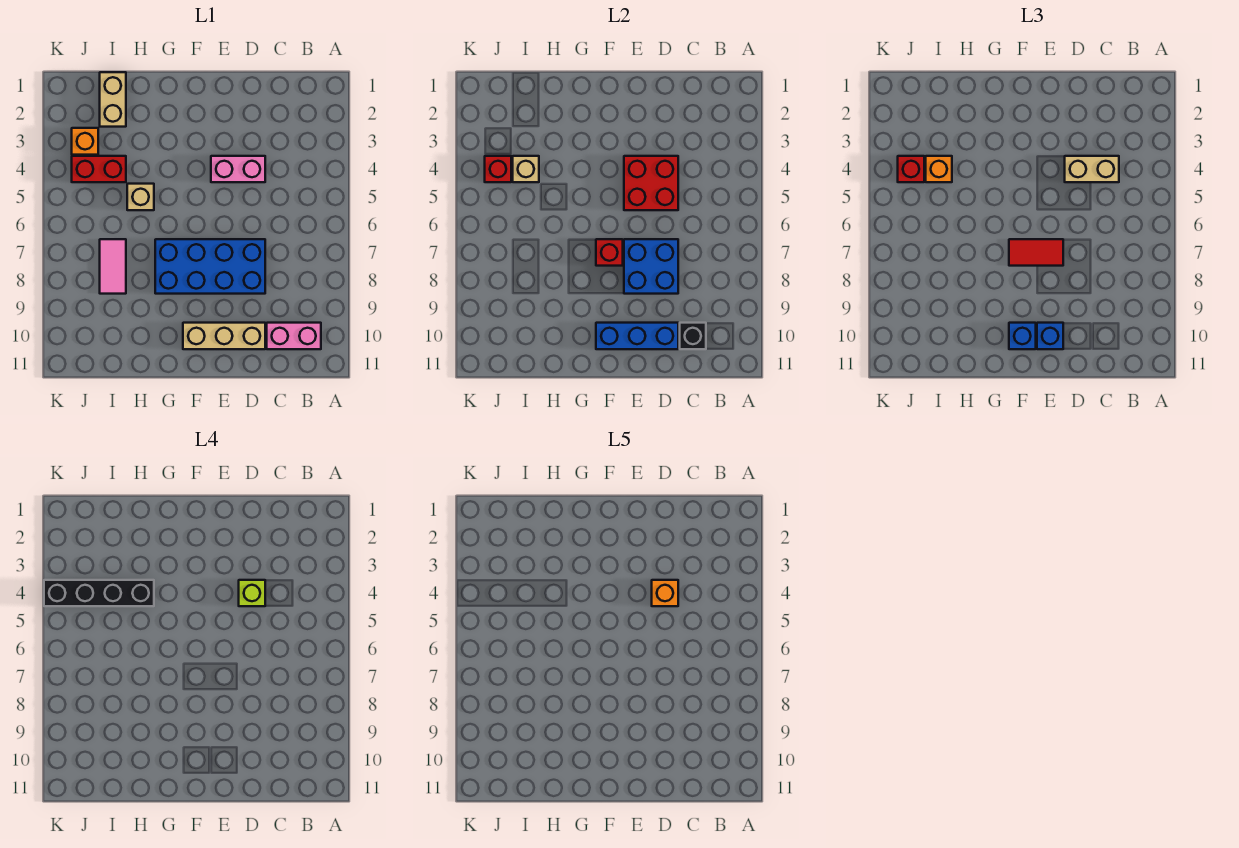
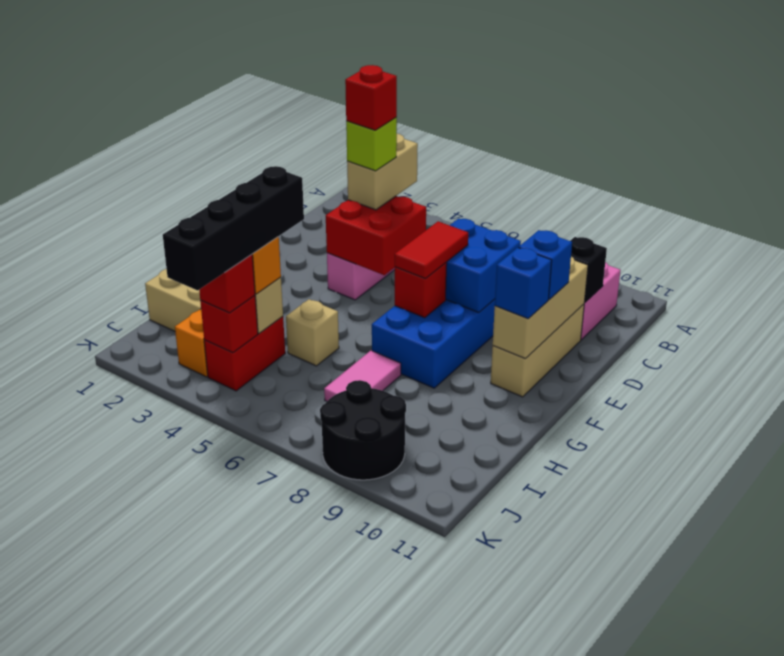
orange brick D4 level 5 -> red brick D4 level 5
blue brick D10:F10 level 2 -> tan brick D10:F10 level 2
pink tile I7:I8 level 1 -> pink tile H7:I7 level 1
none -> black round brick J8:K9 level 1

